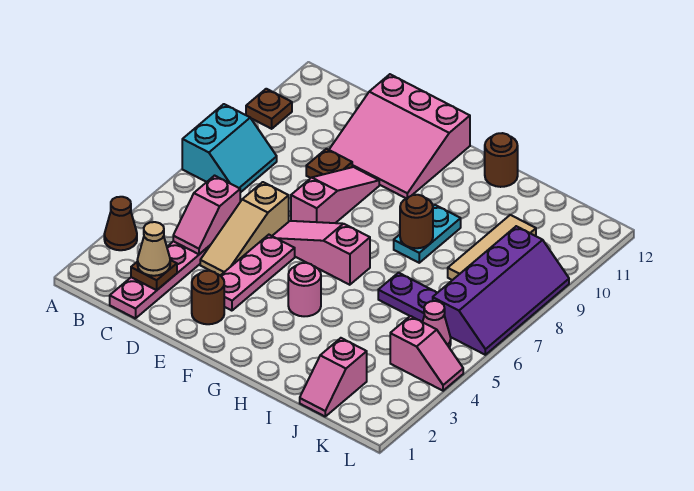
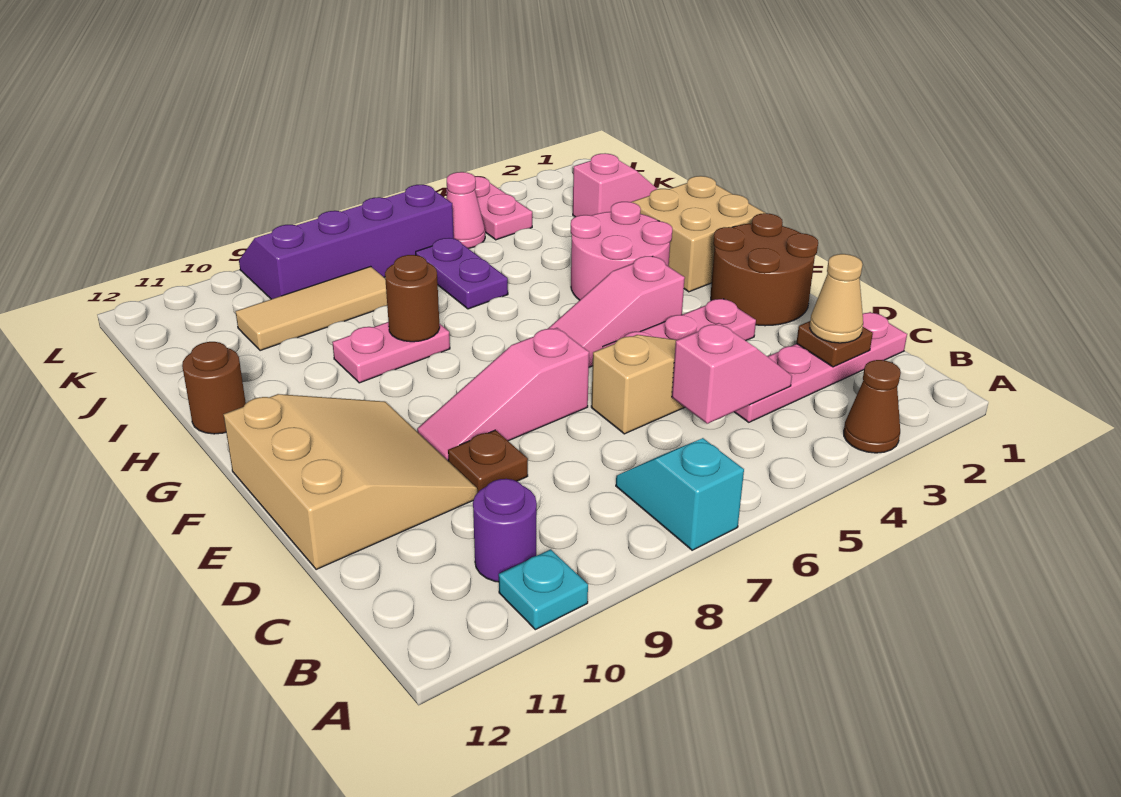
cyan slope A7:B8 level 1 top A -> cyan slope A7:B7 level 1 top A
brown plate A10 level 1 -> cyan plate A10 level 1
none -> purple round brick B10 level 1
pink slope D10:F12 level 1 top 12 -> tan slope D10:F12 level 1 top 12
brown round brick E2 level 1 -> brown round brick E1:F2 level 1
pink slope E6:G6 level 1 top G -> pink slope F4:F6 level 1 top 4
none -> tan brick G1:H2 level 1
pink round brick G4 level 1 -> pink round brick G3:H4 level 1
cyan plate H8:H9 level 1 -> pink plate H8:H9 level 1
pink slope K4:L4 level 1 top K -> pink plate K4:L4 level 1

